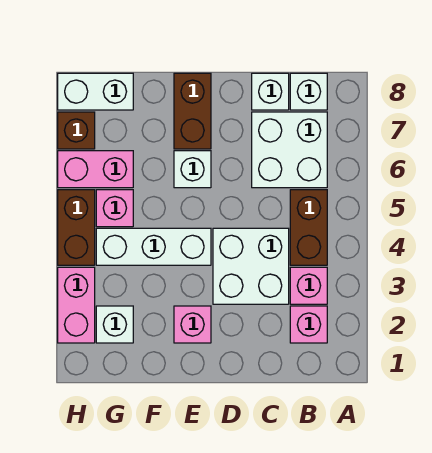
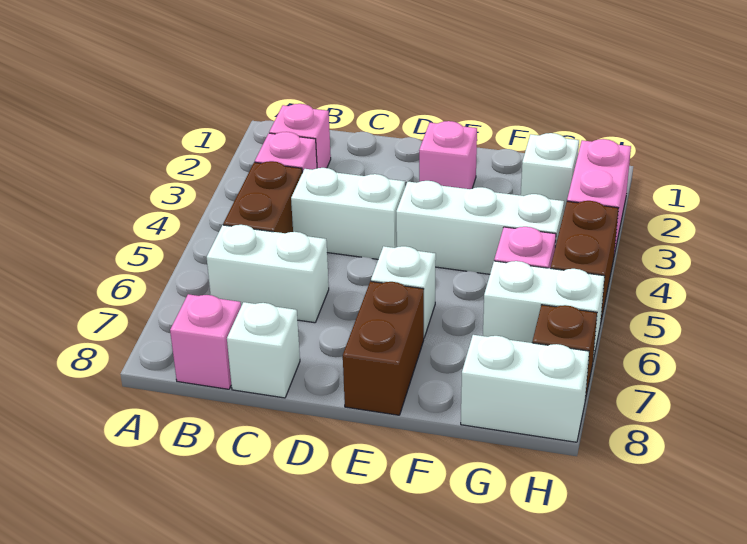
white brick B6:C7 level 1 -> white brick B6:C6 level 1
white brick B8 level 1 -> pink brick B8 level 1
white brick C3:D4 level 1 -> white brick C4:D4 level 1
pink brick G6:H6 level 1 -> white brick G6:H6 level 1

